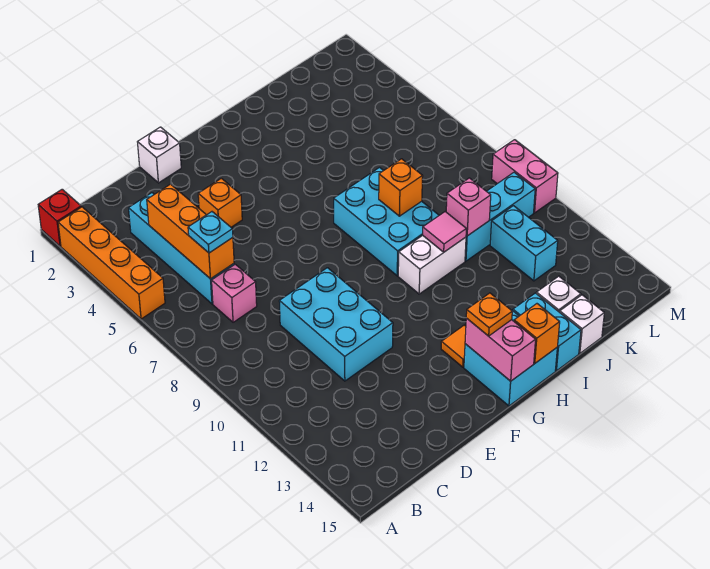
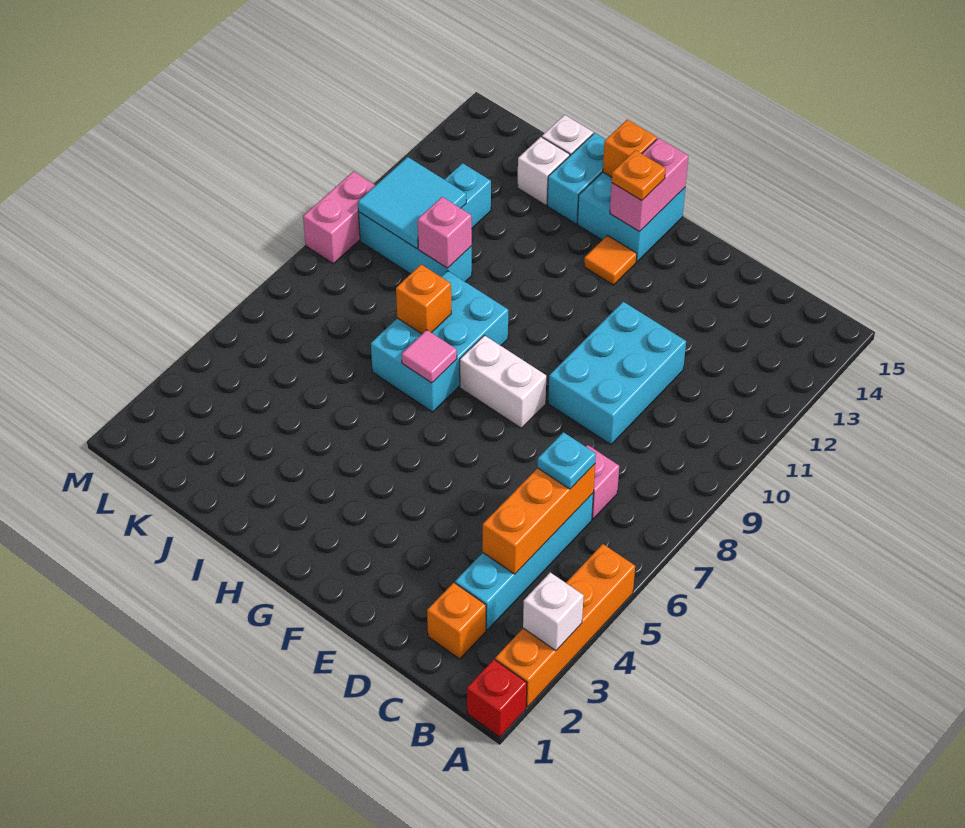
white brick E1 level 1 -> white brick A3 level 2
orange brick E4 level 1 -> orange brick C2 level 1
white brick H10:I10 level 1 -> white brick F8:G8 level 1
pink tile I10 level 2 -> pink tile H7 level 2
none -> cyan tile K10:L11 level 2

